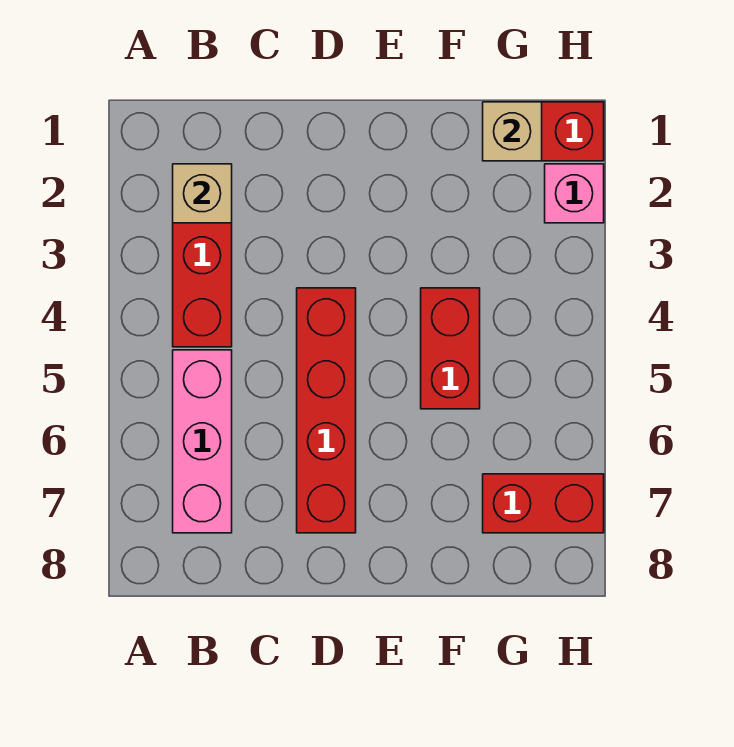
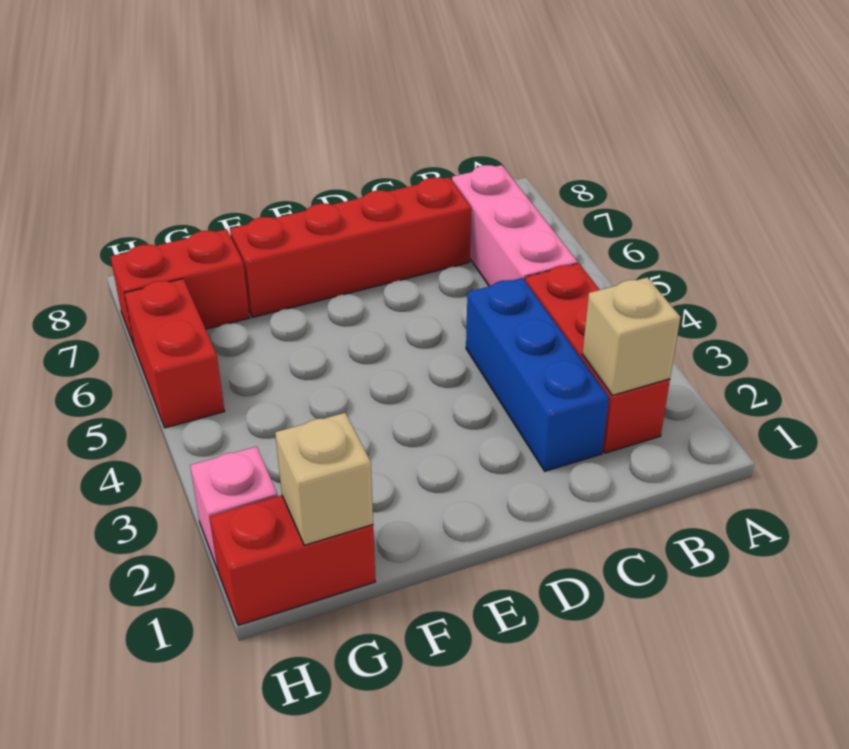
none -> blue brick C2:C4 level 1
red brick D4:D7 level 1 -> red brick C7:F7 level 1
red brick F4:F5 level 1 -> red brick H5:H6 level 1

